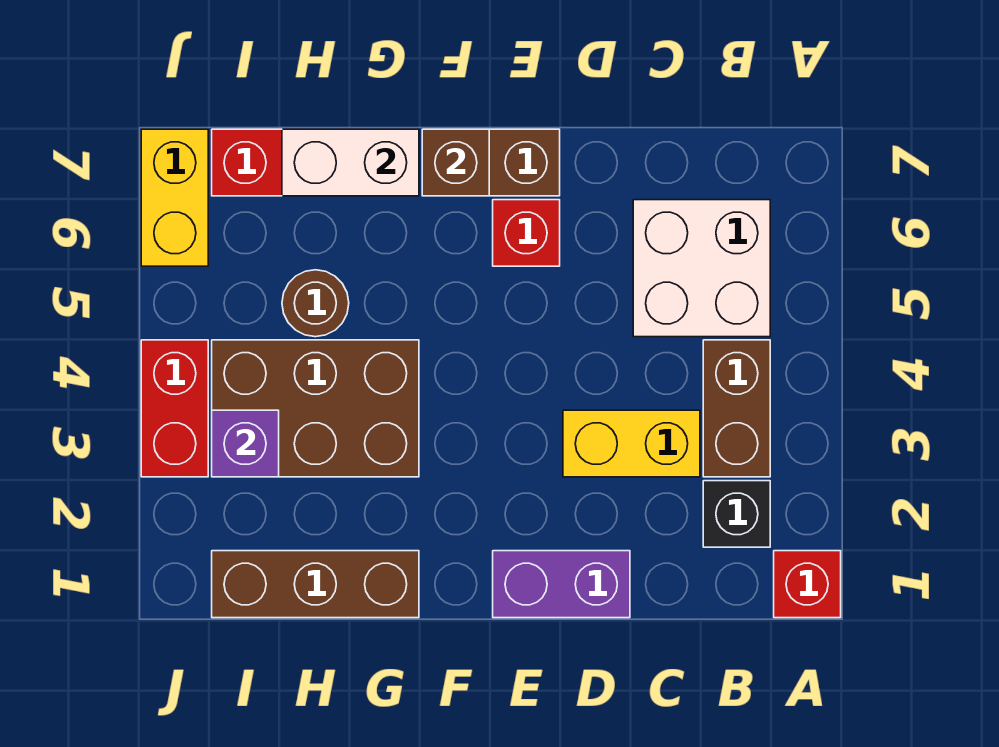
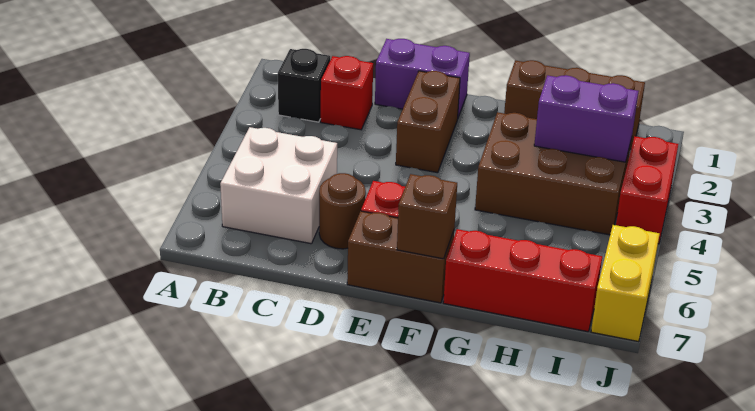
red brick A1 level 1 -> red brick C2 level 1
brown brick B3:B4 level 1 -> brown brick E2:E3 level 1
yellow brick C3:D3 level 1 -> none
white brick G7:H7 level 2 -> none
brown round brick H5 level 1 -> brown round brick D6 level 1
purple brick I3 level 2 -> purple brick H3:I3 level 2

